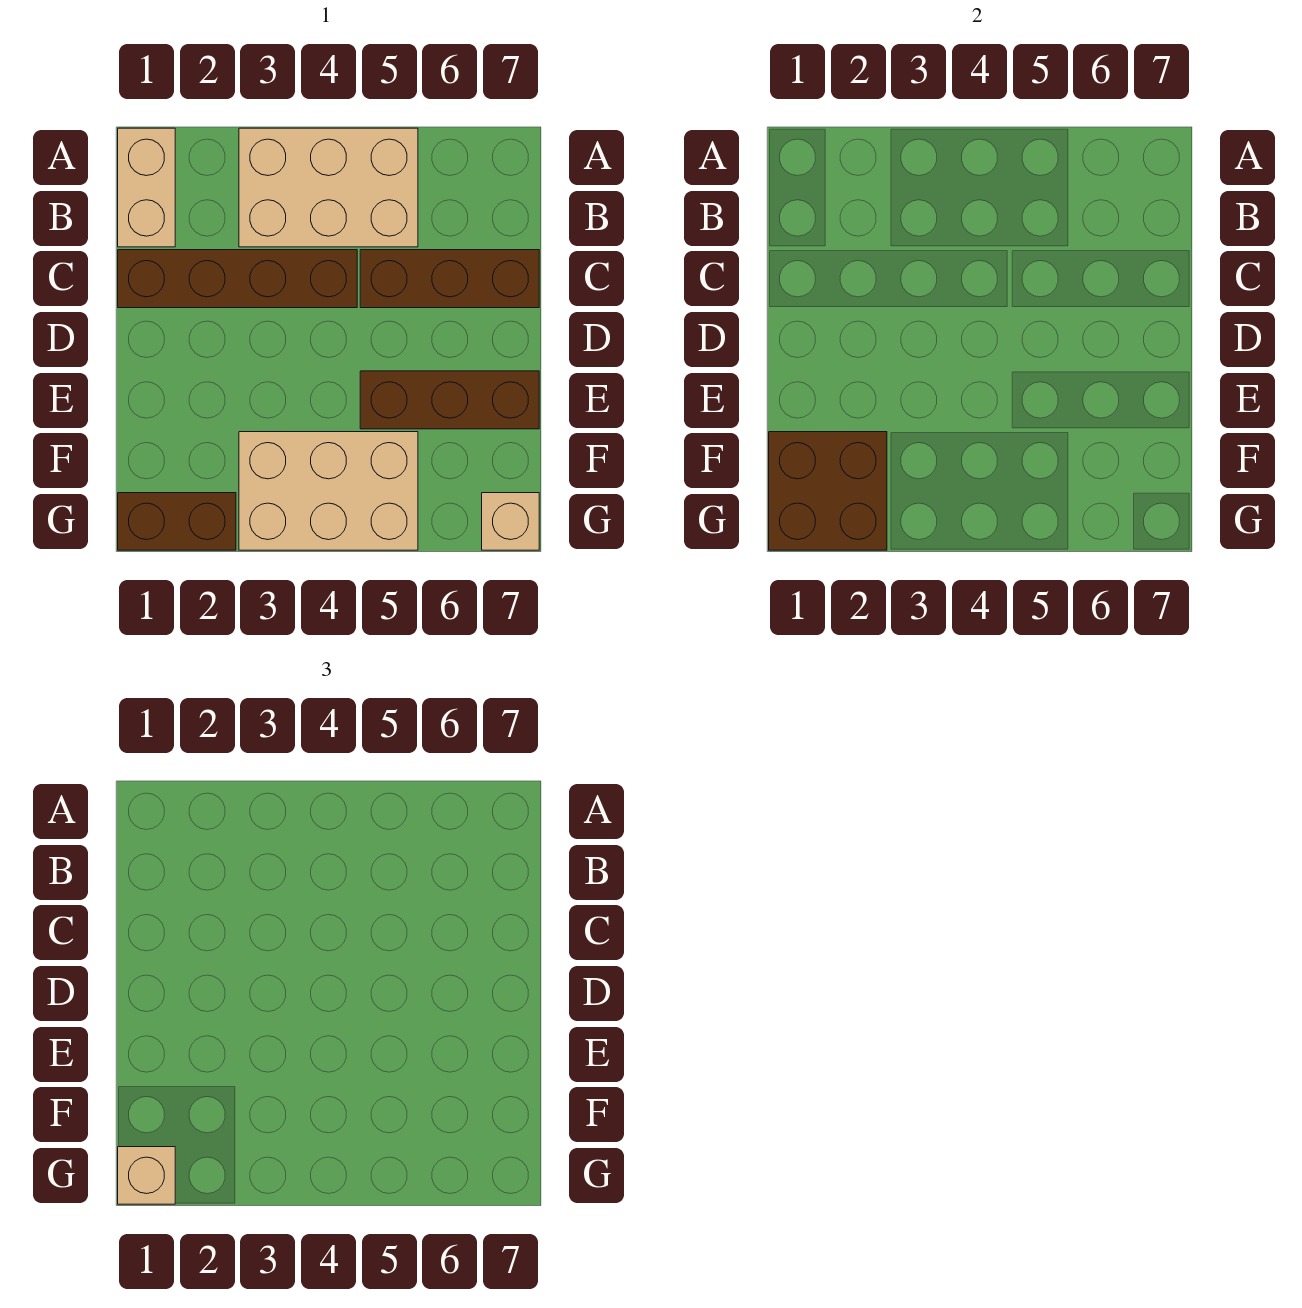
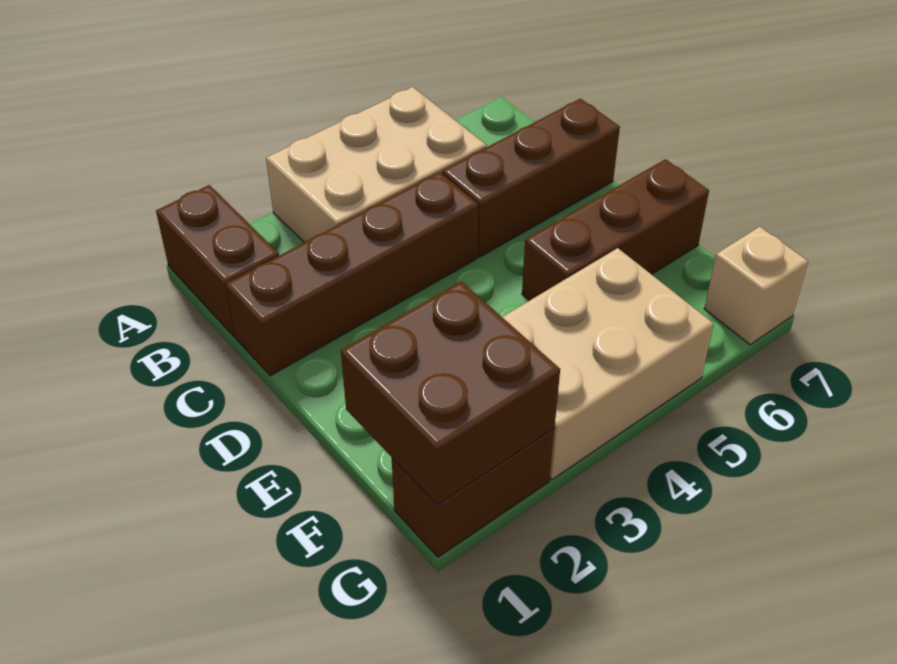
tan brick A1:B1 level 1 -> brown brick A1:B1 level 1
tan brick G1 level 3 -> none

